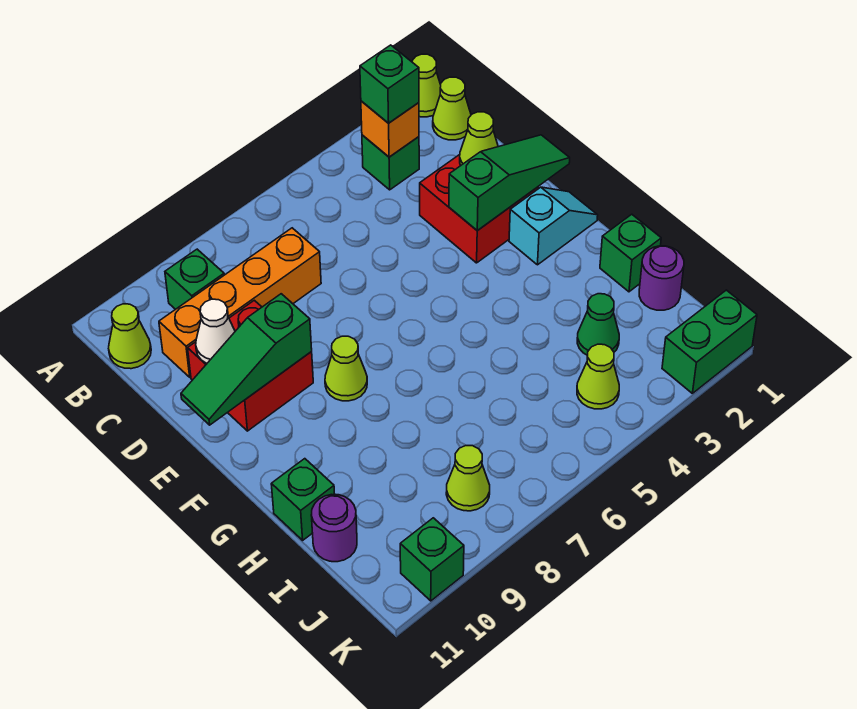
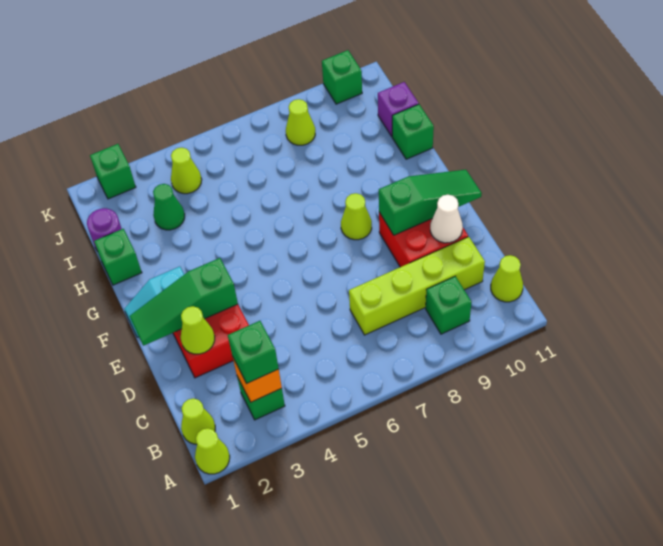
orange brick C7:C10 level 1 -> lime brick C7:C10 level 1
purple round brick I11 level 1 -> purple brick I11 level 1
green brick K1:K2 level 1 -> green brick K2 level 1

